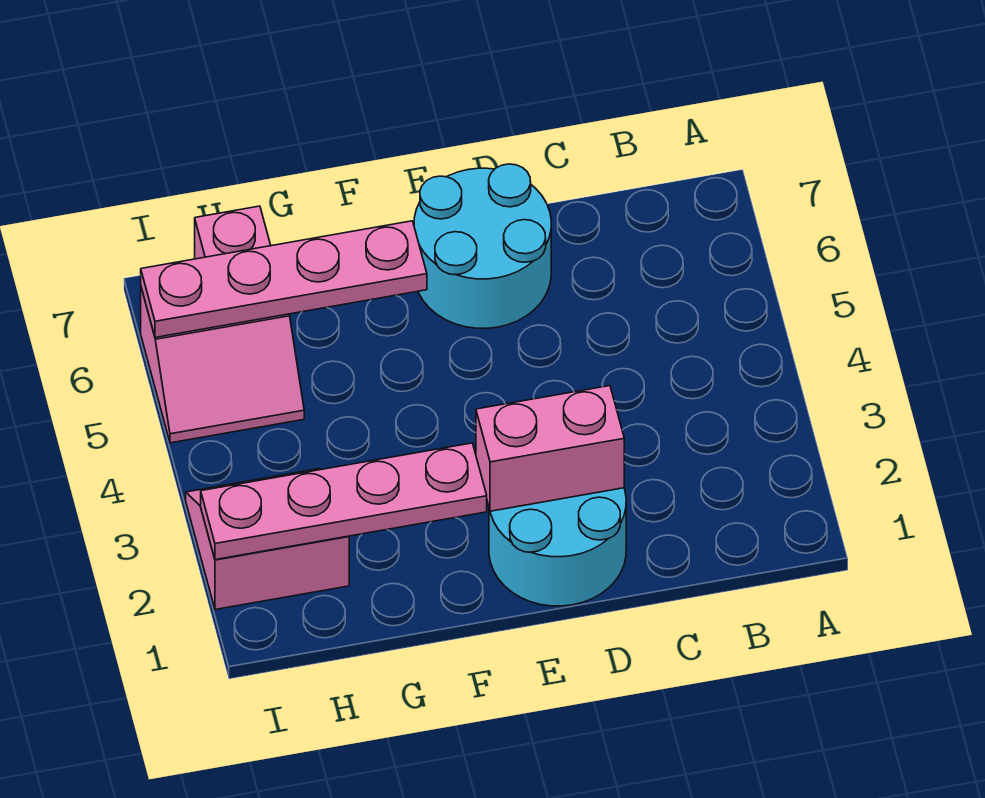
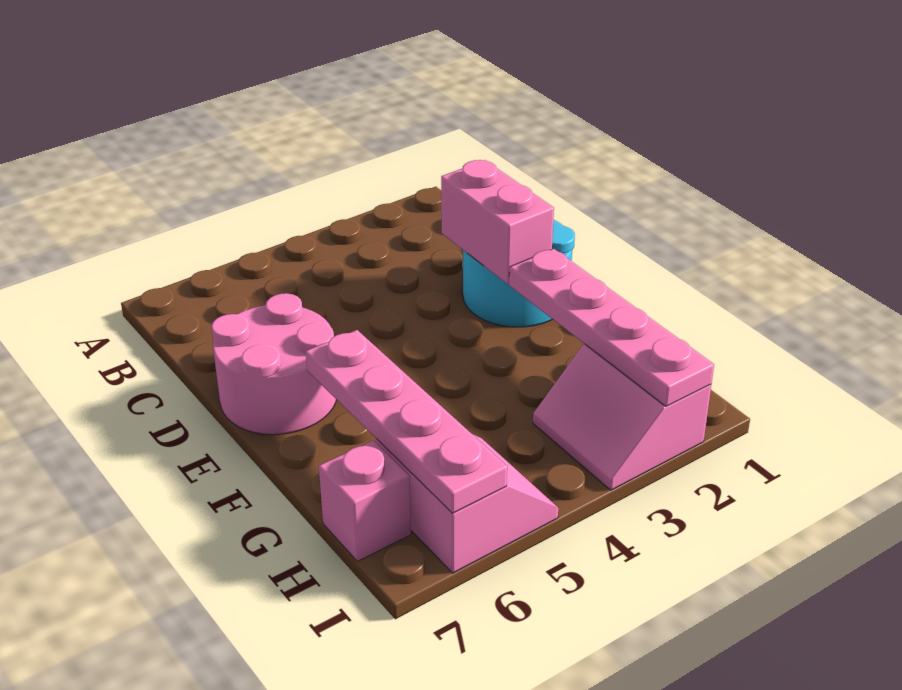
cyan round brick D6:E7 level 1 -> pink round brick D6:E7 level 1

